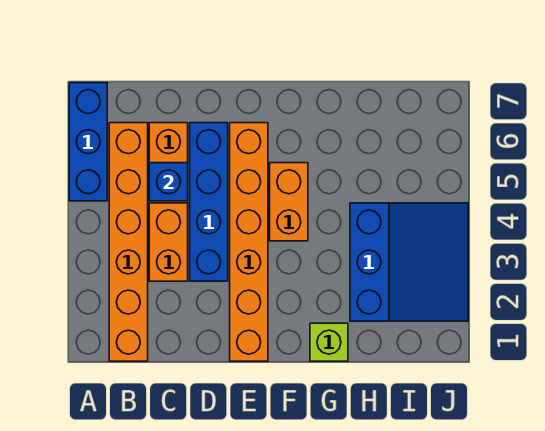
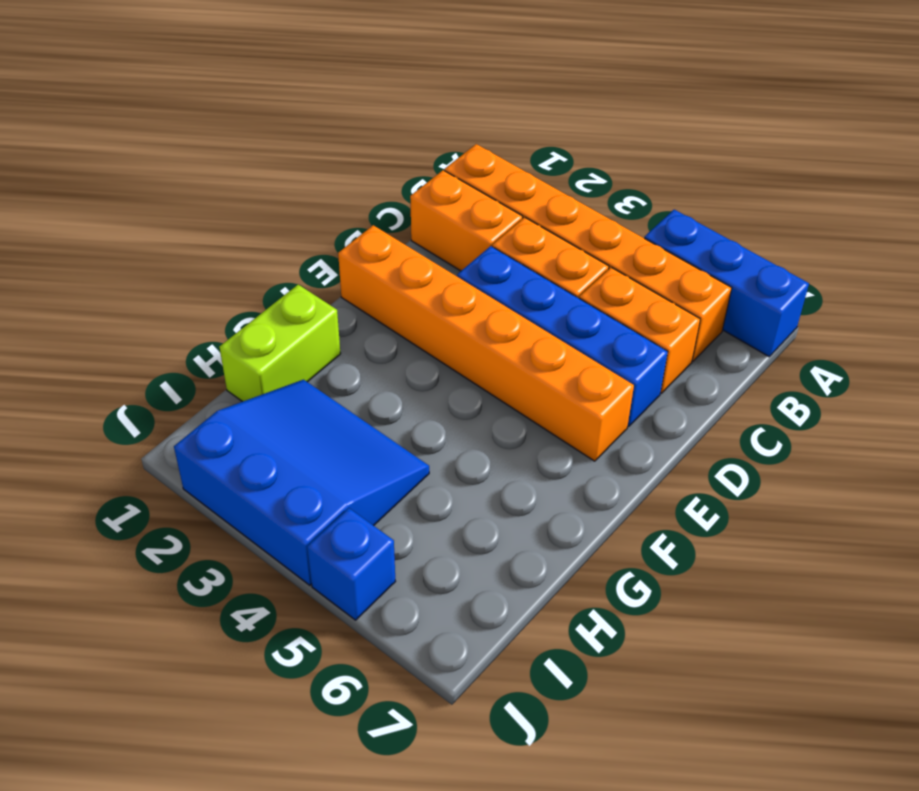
blue brick C5 level 2 -> blue brick J5 level 1
orange brick F4:F5 level 1 -> orange brick C1:C2 level 1
lime brick G1 level 1 -> lime brick G1:H1 level 1
blue slope H2:J4 level 1 top H -> blue slope H2:J4 level 1 top J

